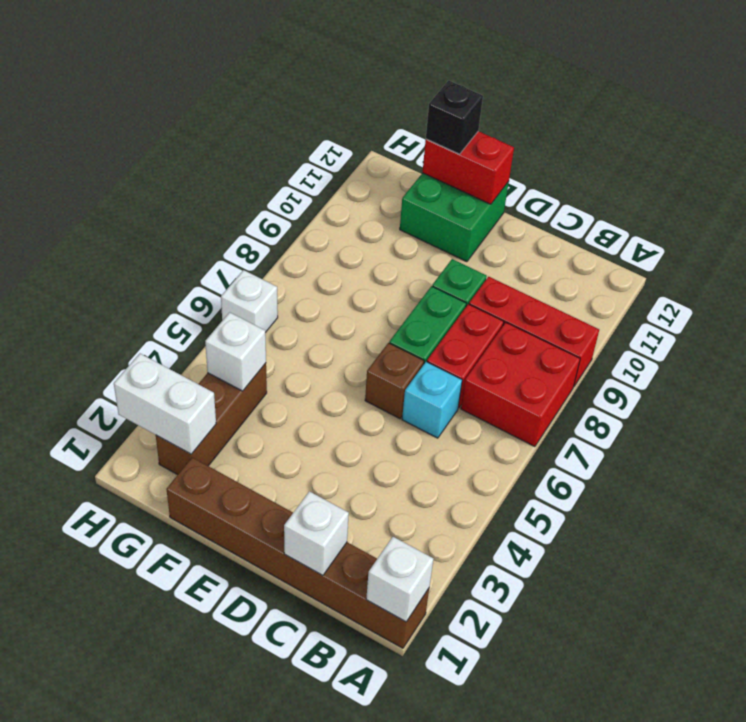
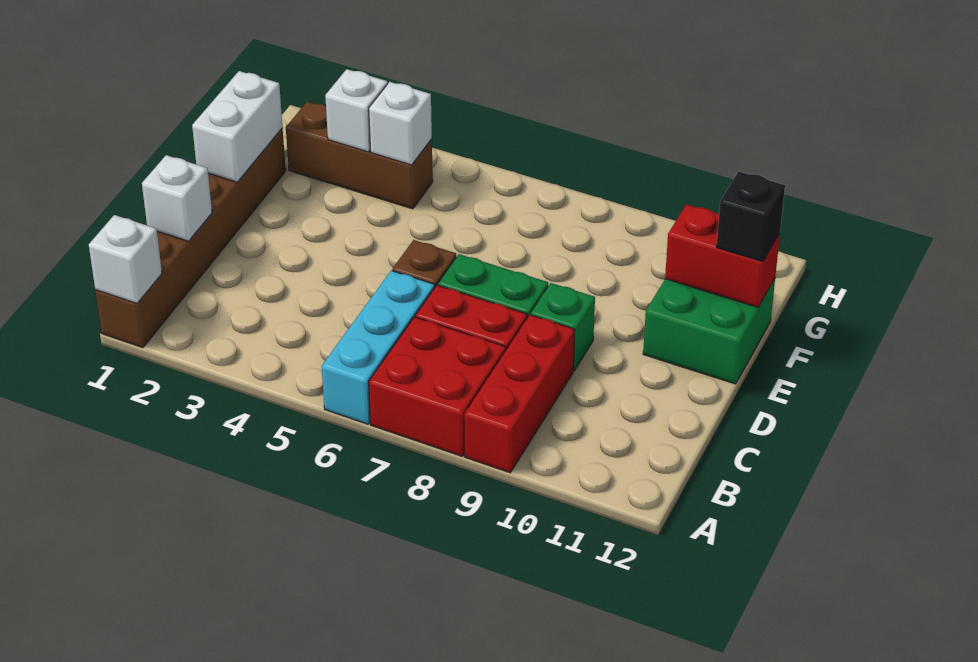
cyan brick C6 level 1 -> cyan brick A6:C6 level 1
red brick E12:F12 level 2 -> red brick F11:F12 level 2
white brick G2:H2 level 2 -> white brick E1:F1 level 2
white brick H6 level 1 -> white brick G3 level 2

